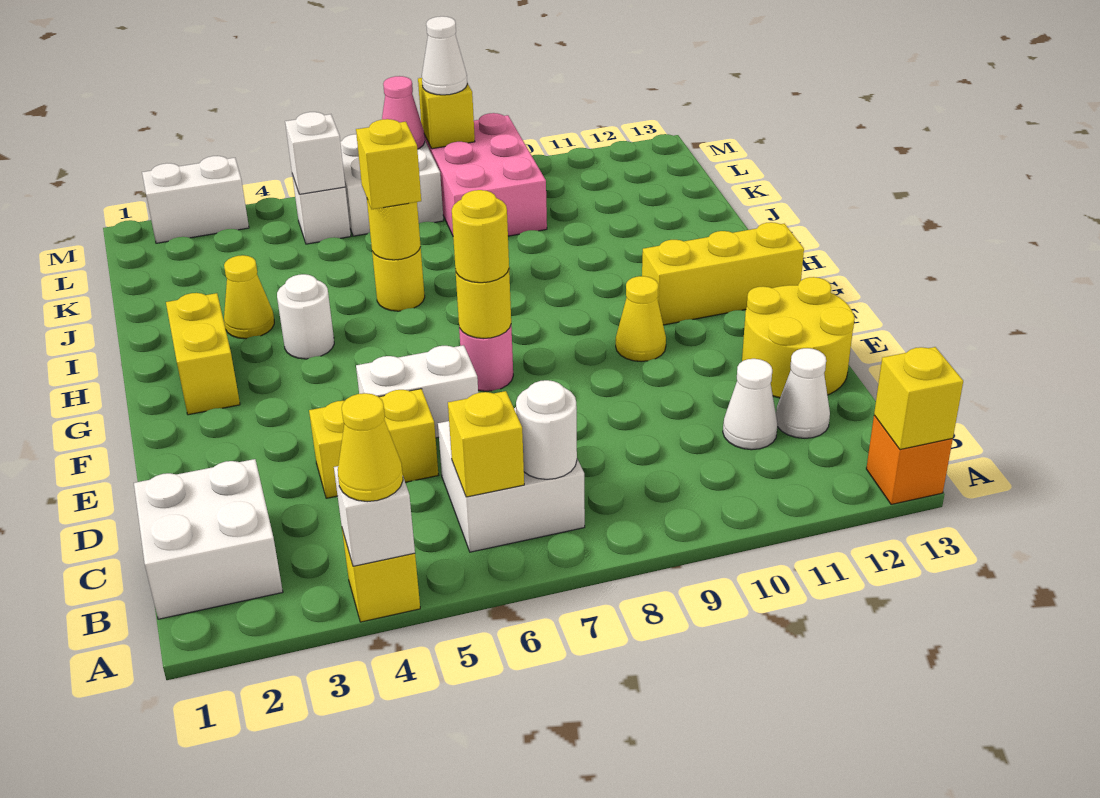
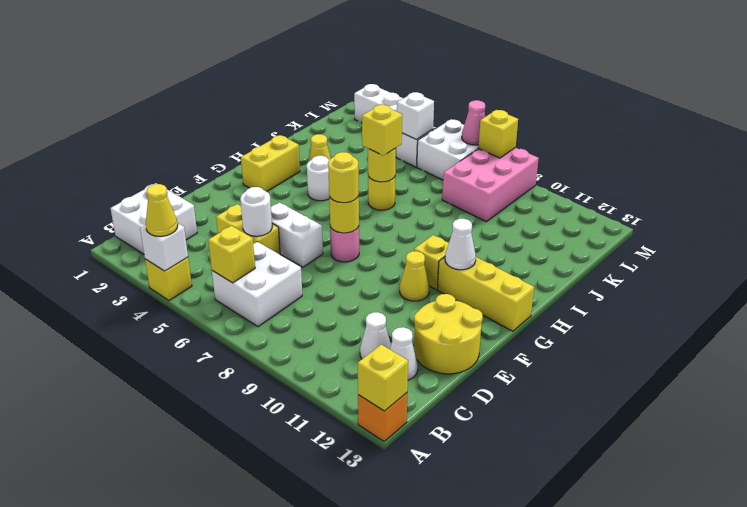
white round brick B7 level 2 -> white round brick D5 level 2
none -> yellow brick G10 level 1
white cone M8 level 3 -> white cone G11 level 2

